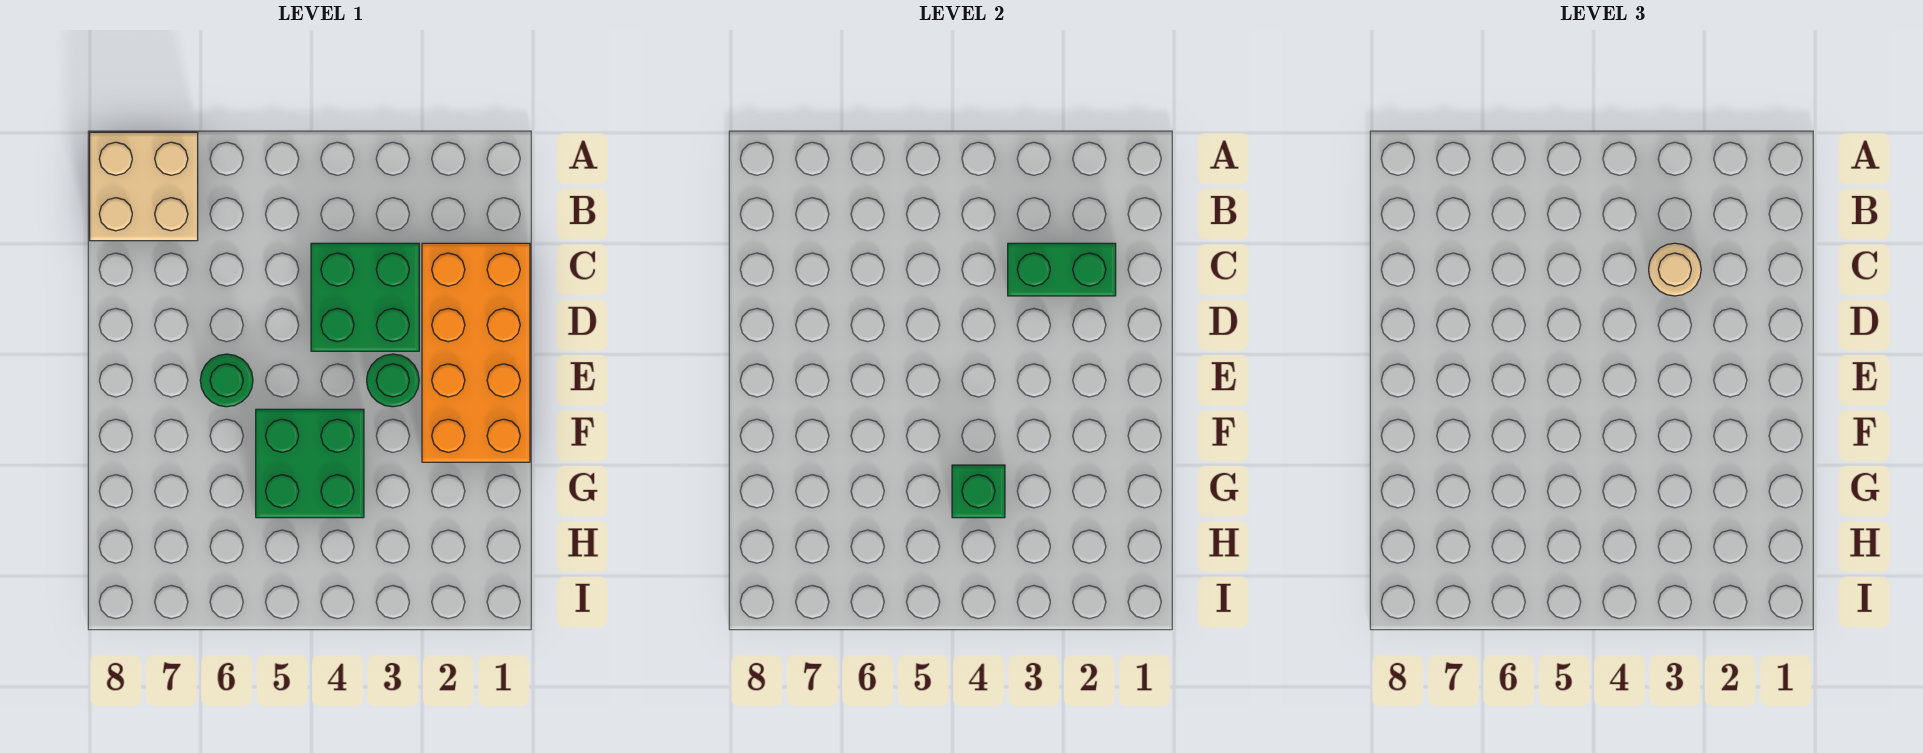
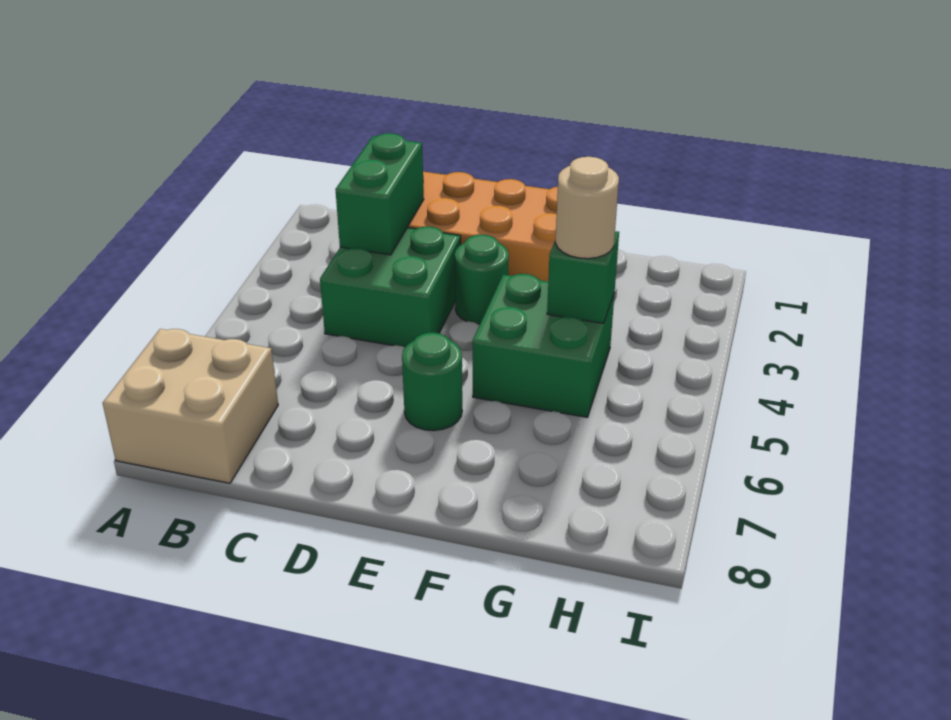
tan round brick C3 level 3 -> tan round brick G4 level 3

